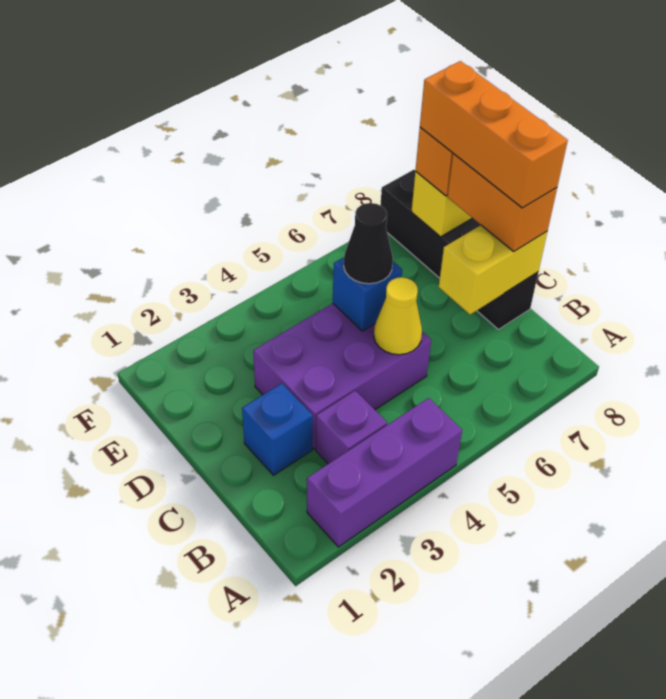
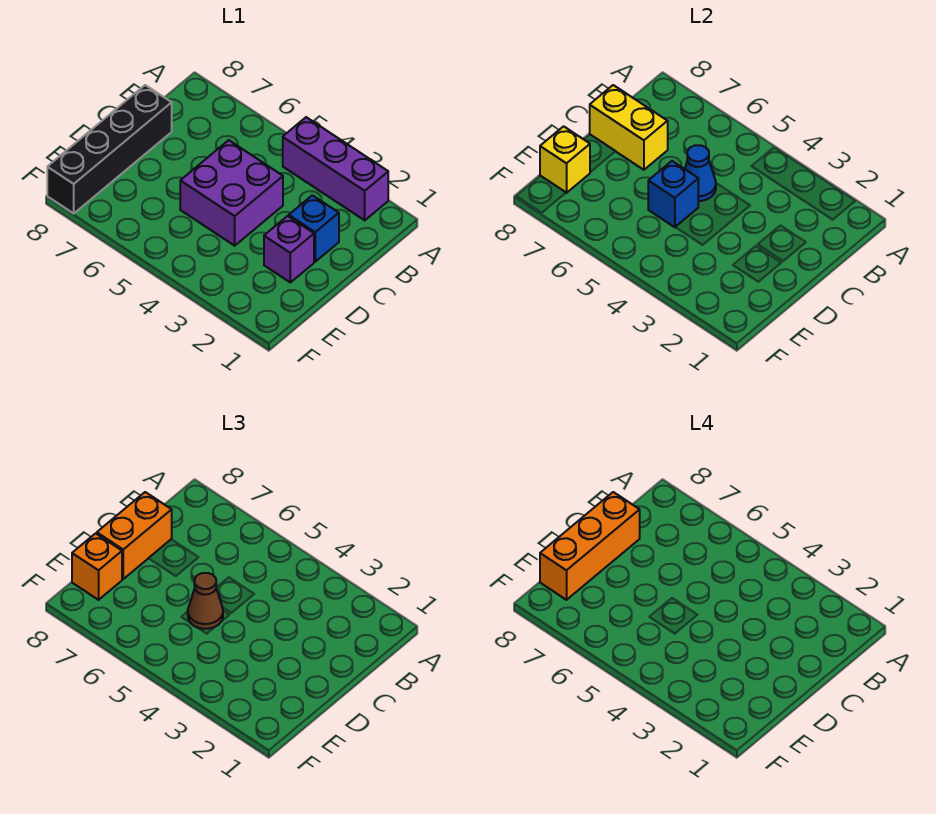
purple brick B3 level 1 -> purple brick D2 level 1
purple brick C3:D5 level 1 -> purple brick C4:D5 level 1
yellow cone C5 level 2 -> blue cone C5 level 2
black cone D5 level 3 -> brown cone D5 level 3

